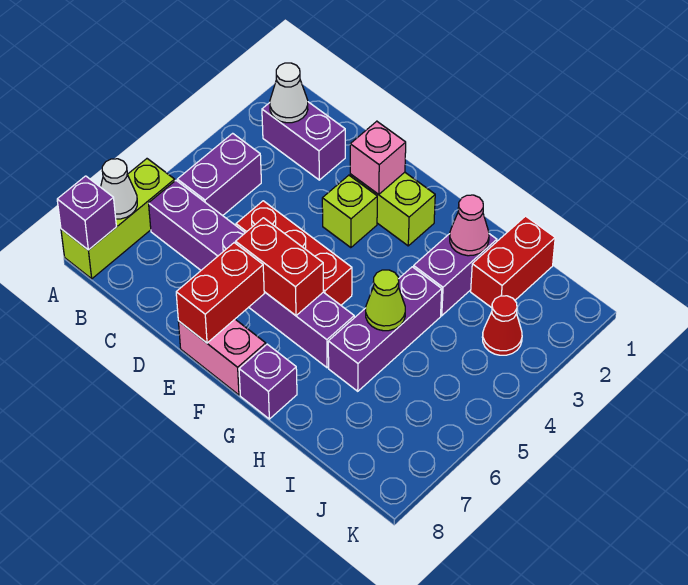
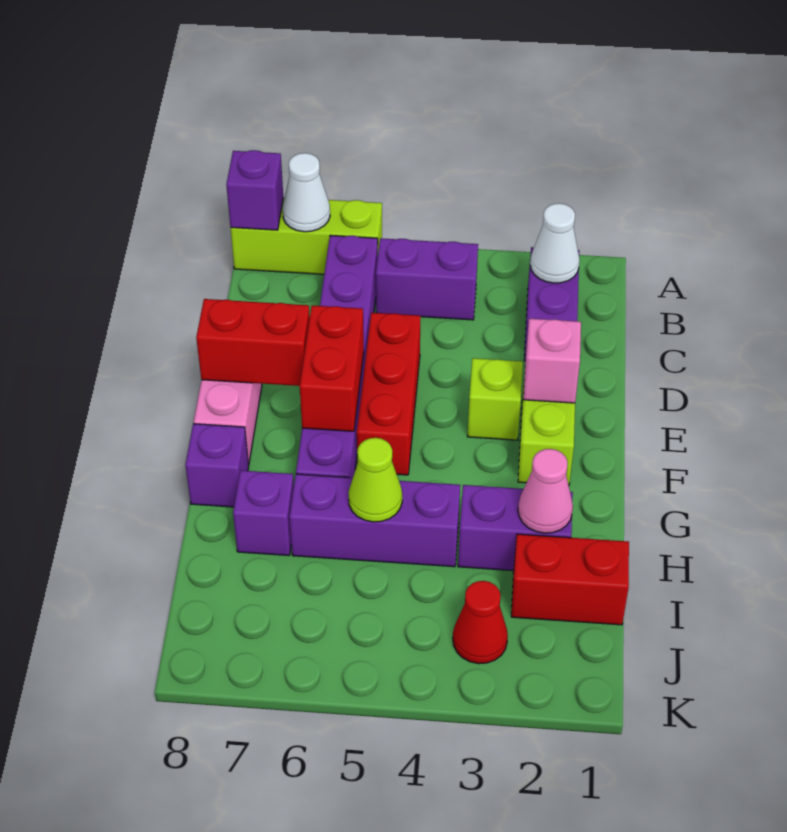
none -> purple brick H7 level 1

